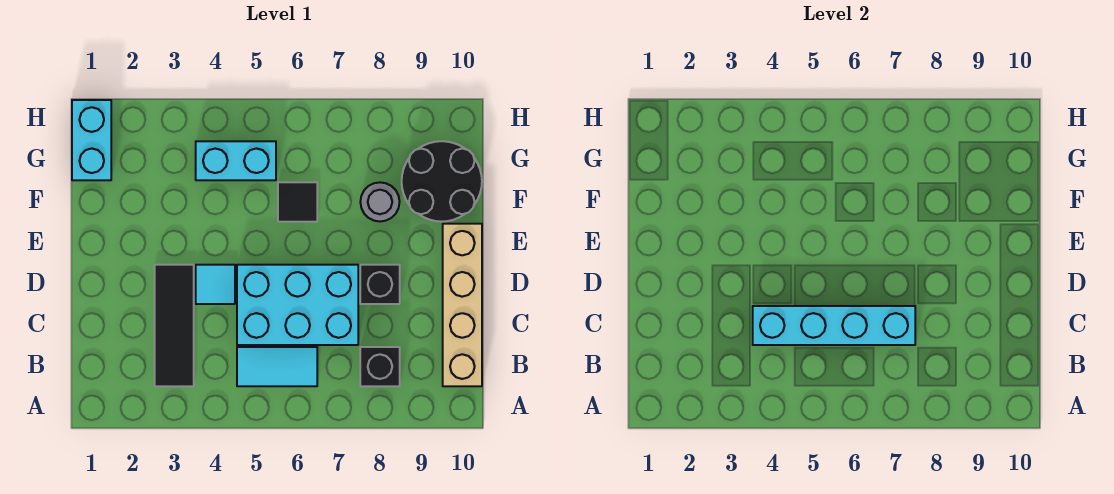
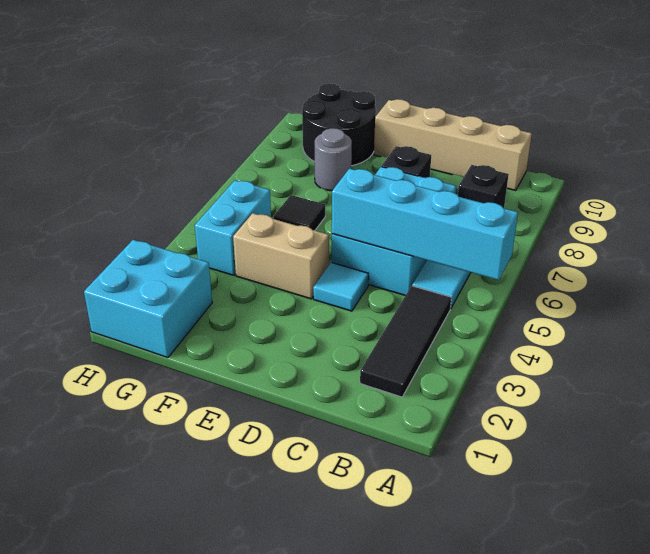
black tile B3:D3 level 1 -> black tile B2:B4 level 1
cyan brick C4:C7 level 2 -> cyan brick A5:D5 level 2
none -> tan brick E4:F4 level 1
cyan brick G1:H1 level 1 -> cyan brick G1:H2 level 1

